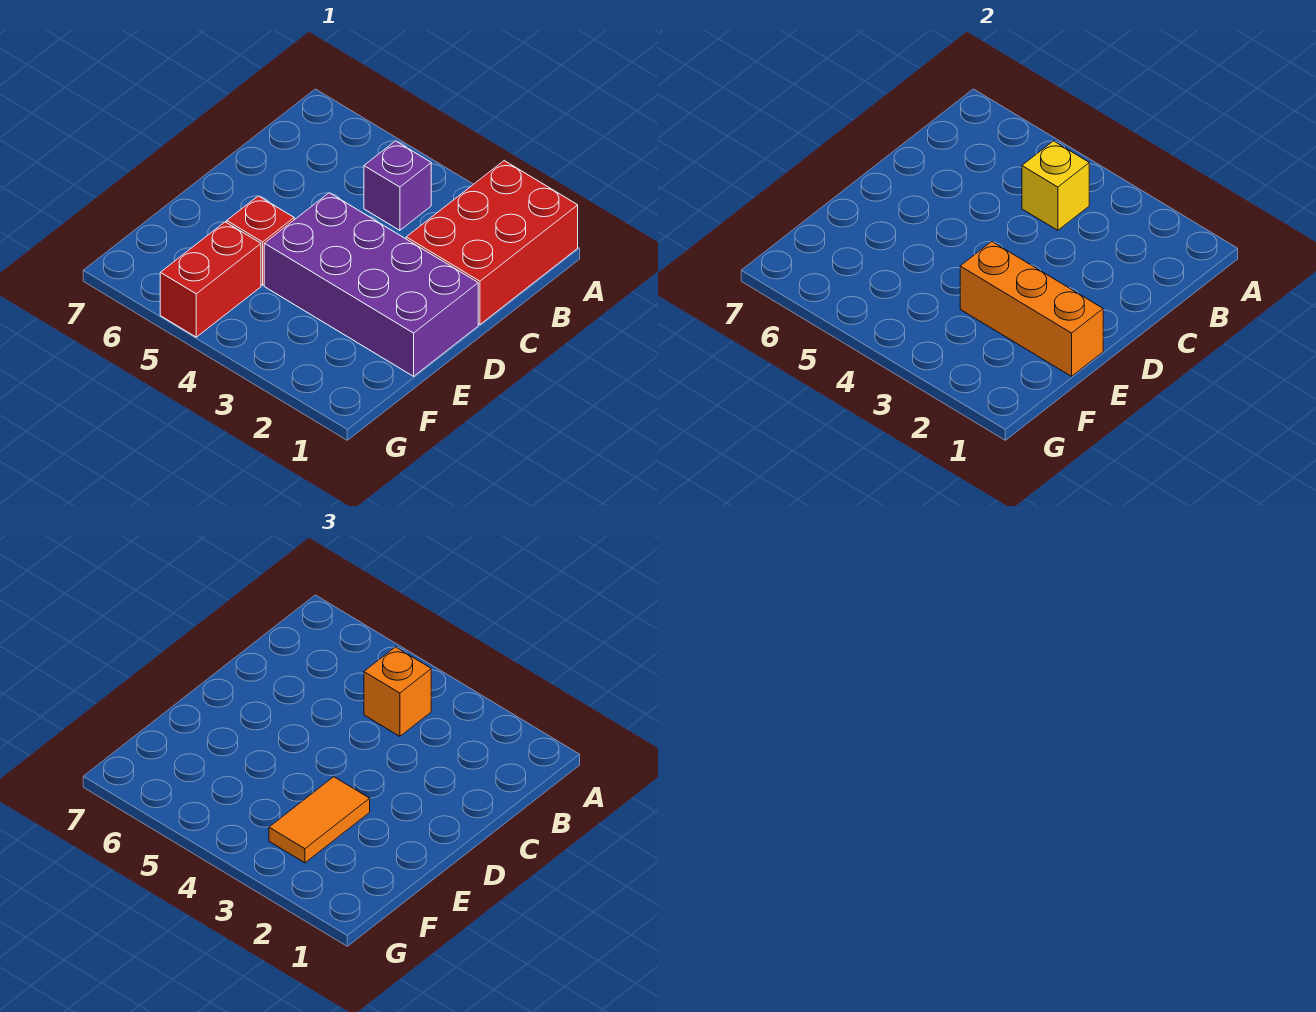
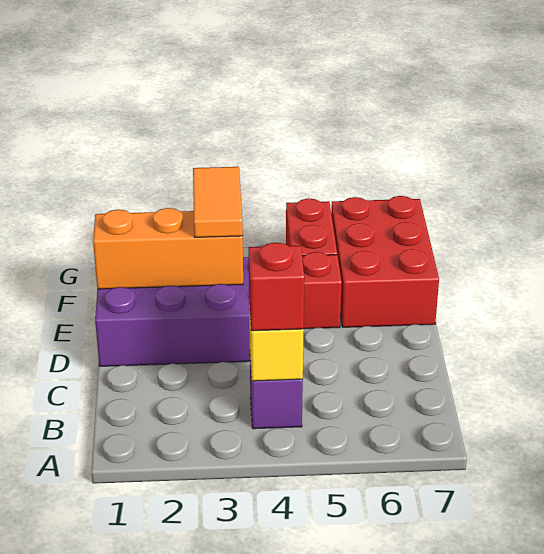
red brick A1:C2 level 1 -> red brick E6:G7 level 1
orange brick B4 level 3 -> red brick B4 level 3

